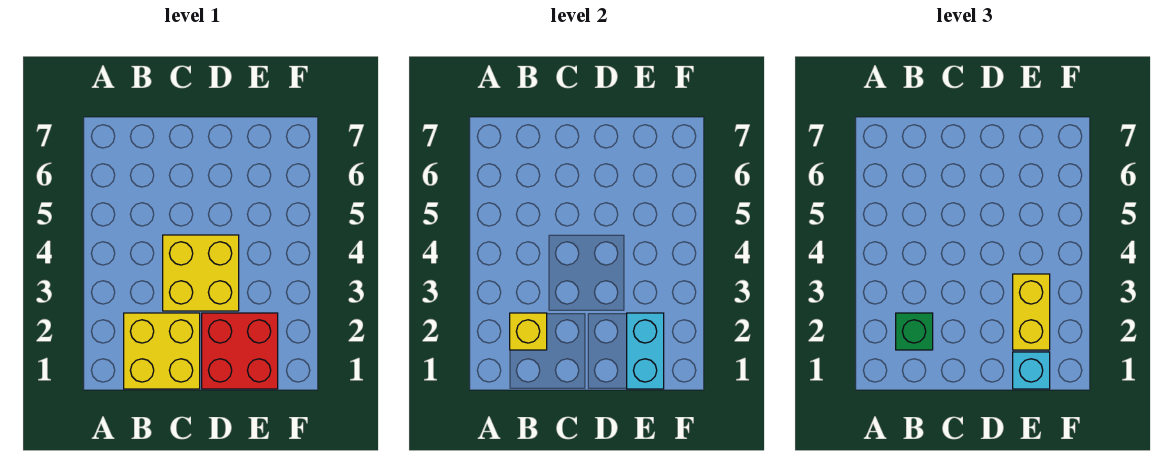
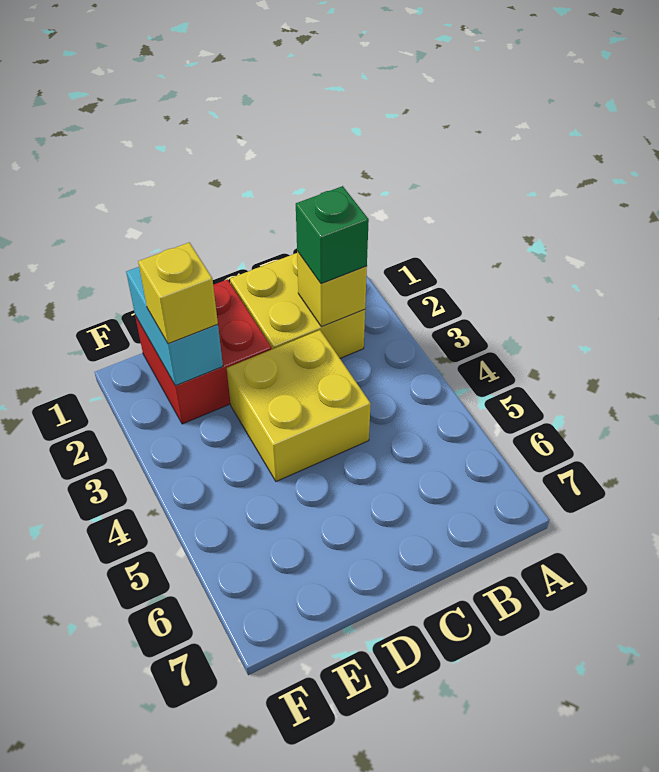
cyan brick E1 level 3 -> none
yellow brick E2:E3 level 3 -> yellow brick E2 level 3

